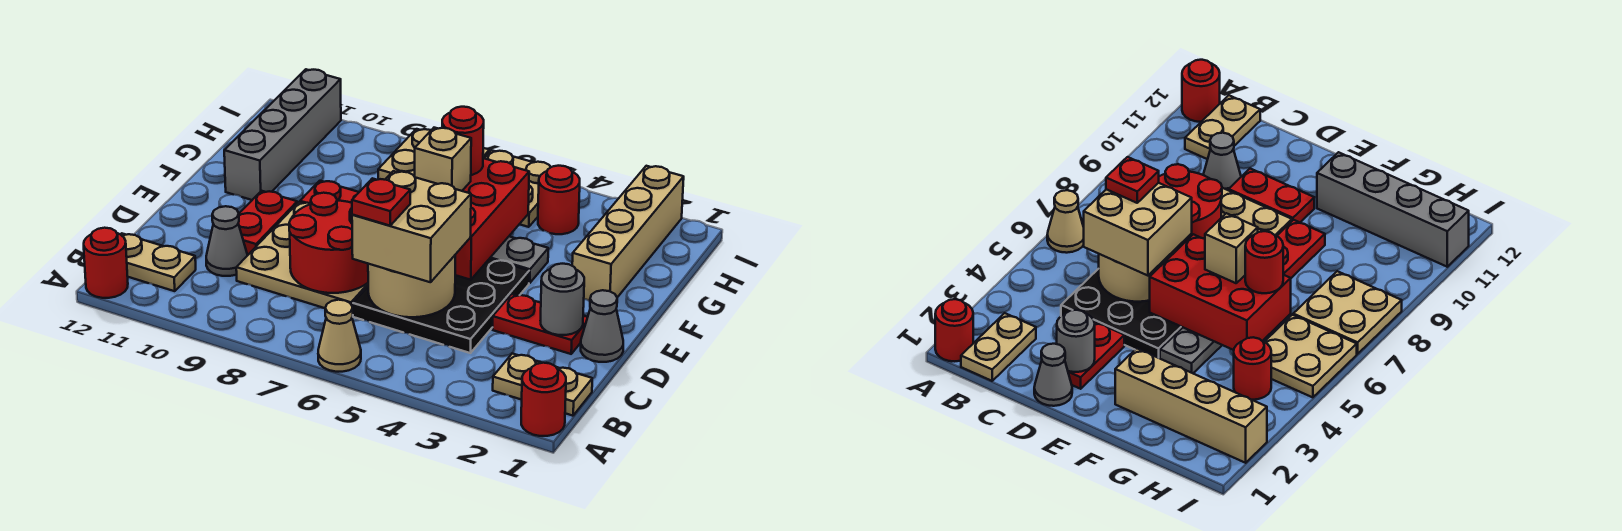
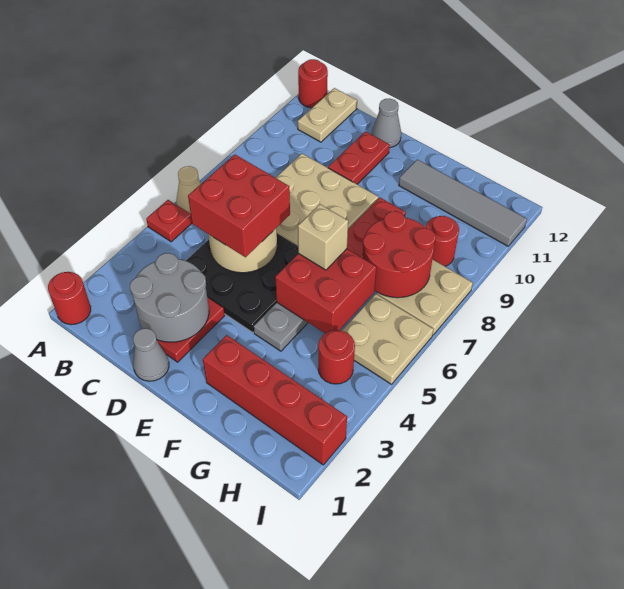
tan plate B1:B2 level 1 -> none
tan brick C5:D6 level 3 -> red brick C5:D6 level 3
red plate C6 level 4 -> red plate A5 level 1
red round brick C7:D8 level 2 -> red round brick G7:H8 level 2
grey cone C10 level 1 -> grey cone D12 level 1
grey round brick D2 level 2 -> grey round brick C2:D3 level 2
red plate D10:E10 level 1 -> red plate D10:D11 level 1
red brick E5:G6 level 2 -> red brick F5:G6 level 2
tan brick F2:I2 level 1 -> red brick F2:I2 level 1
grey brick F11:I11 level 1 -> grey tile F11:I11 level 1
red round brick G6 level 3 -> red round brick H9 level 1

